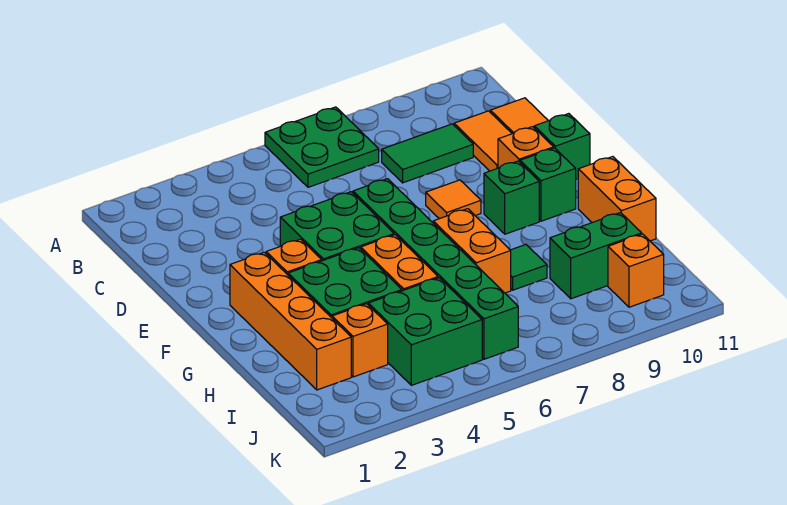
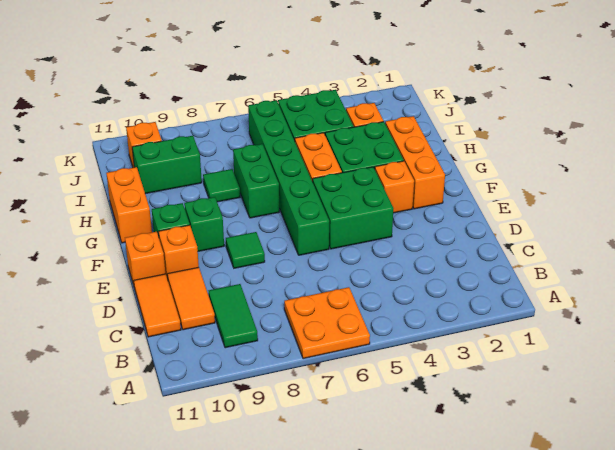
green plate A6:B7 level 1 -> orange plate A6:B7 level 1
green tile C8:C9 level 1 -> green tile B9:C9 level 1
orange tile E8 level 1 -> green tile E8 level 1
green brick E11 level 1 -> orange brick E11 level 1
orange brick F2:I2 level 1 -> orange brick F2:H2 level 1
orange brick G7:H7 level 1 -> green brick G7:H7 level 1

